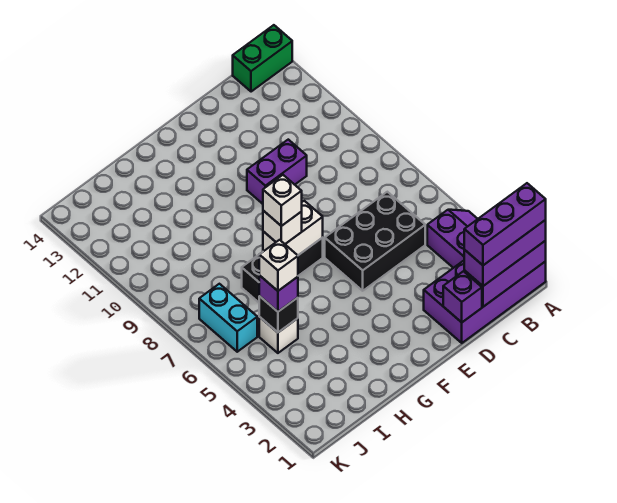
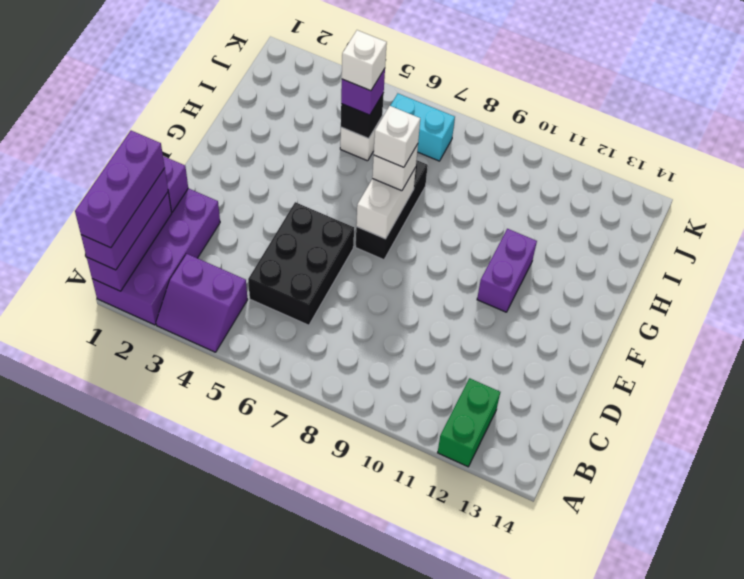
green brick A14:B14 level 1 -> green brick A12:B12 level 1
purple brick D10:E10 level 1 -> purple brick F11:G11 level 1

